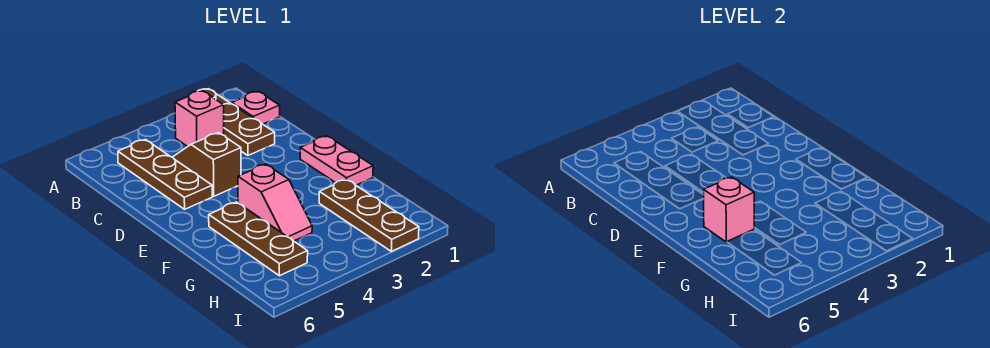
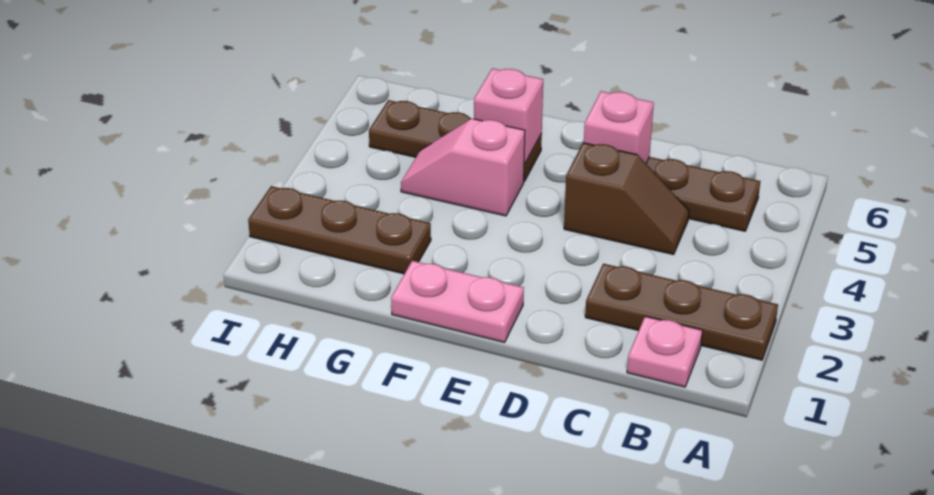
pink brick B3 level 1 -> pink brick D5 level 2

